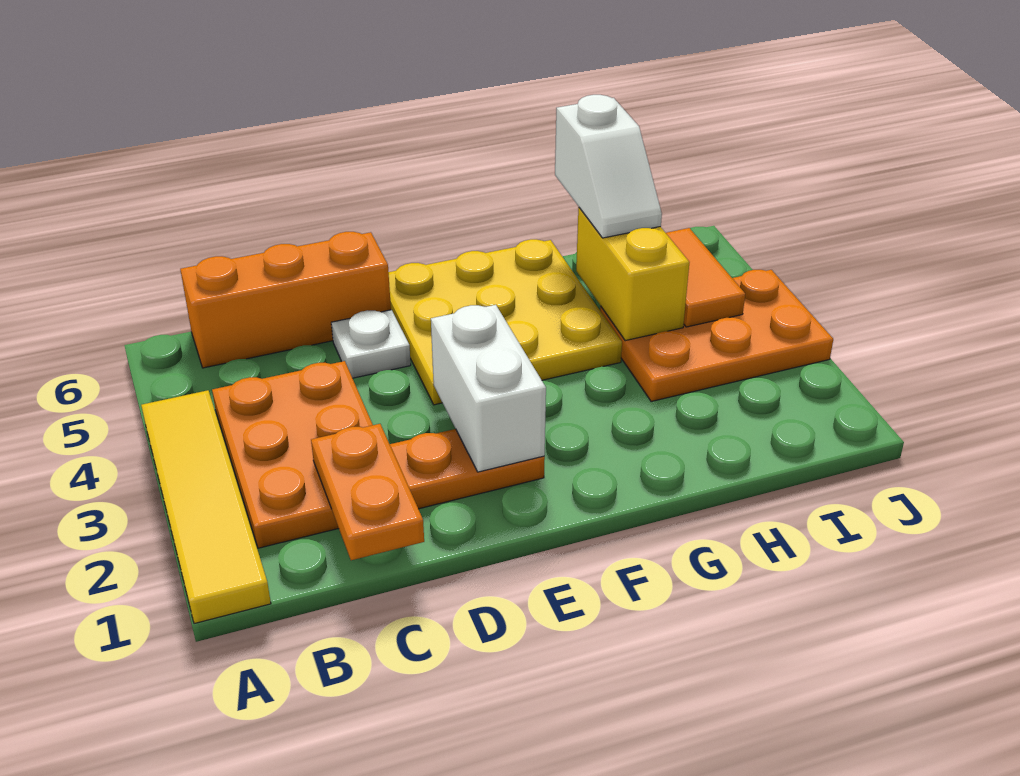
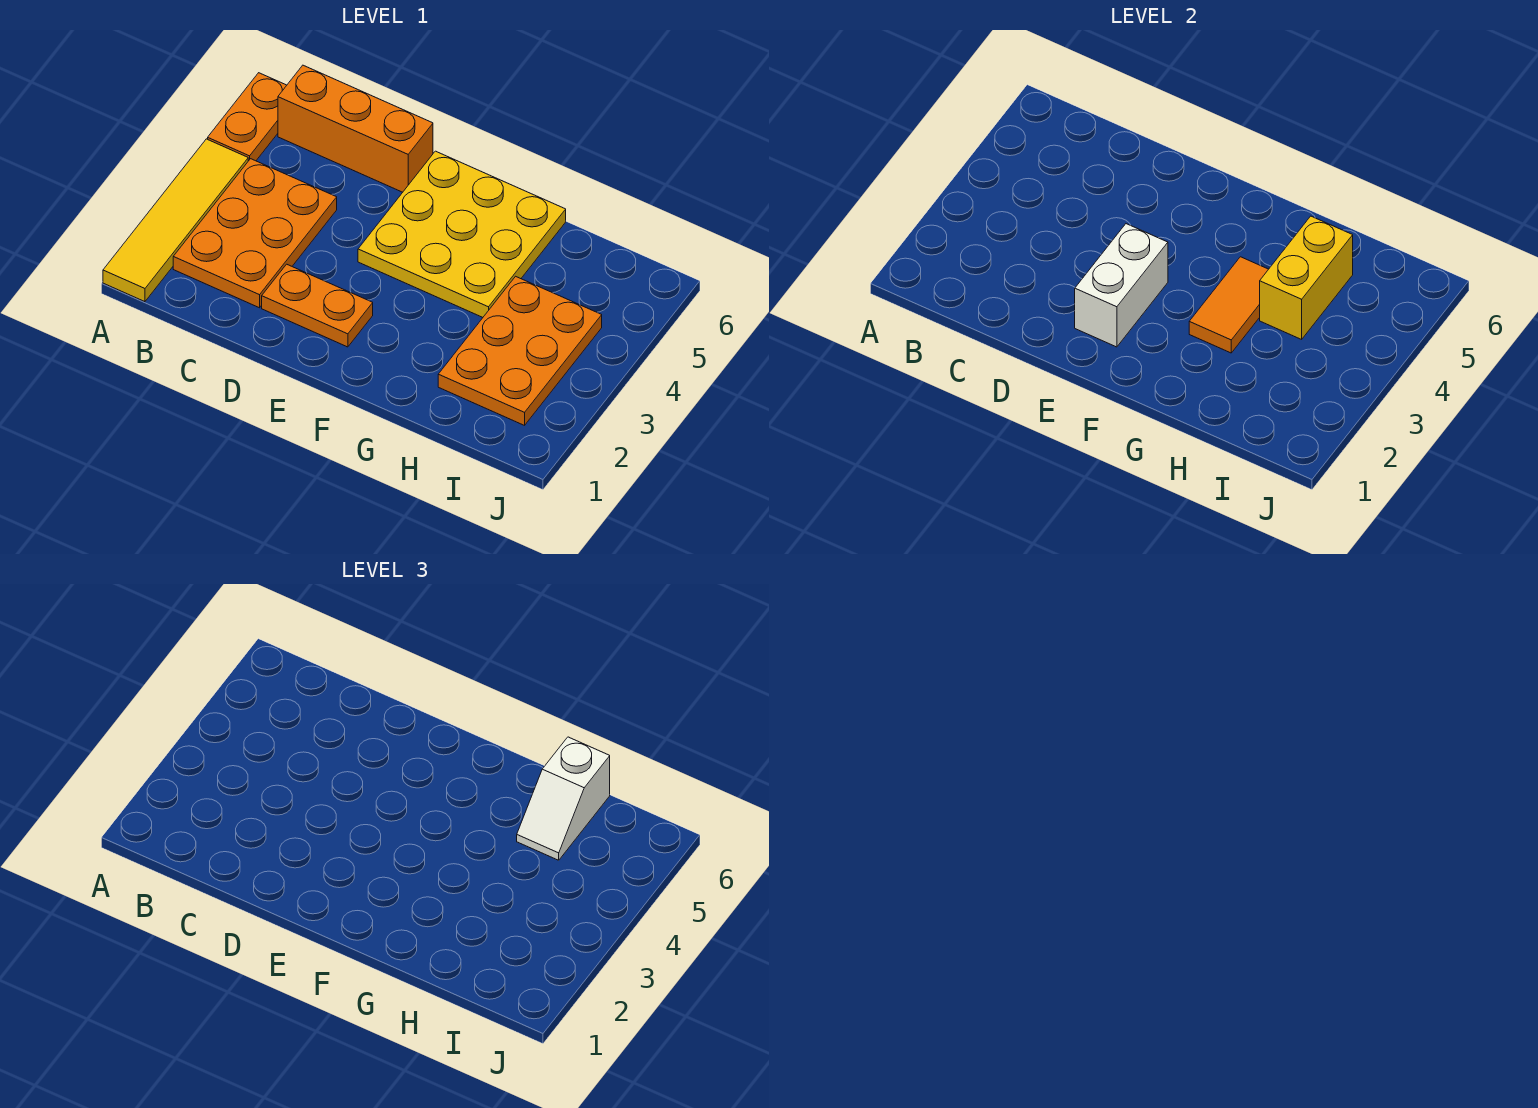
orange plate C1:C2 level 2 -> orange plate A5:A6 level 1
white plate D5 level 1 -> none
orange plate H3:J4 level 1 -> orange plate H2:I4 level 1
orange tile I4:I5 level 2 -> orange tile G3:G4 level 2

